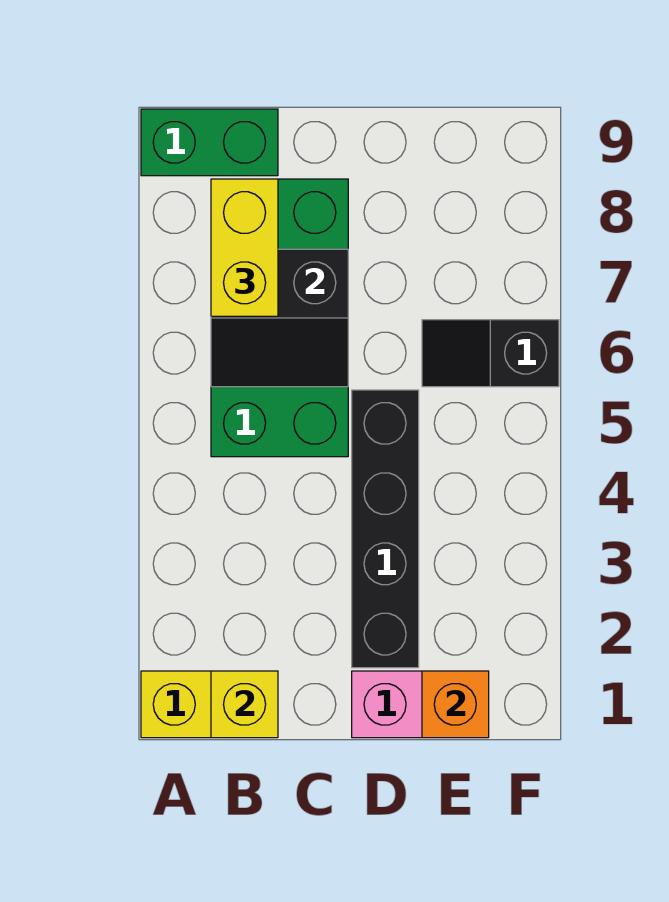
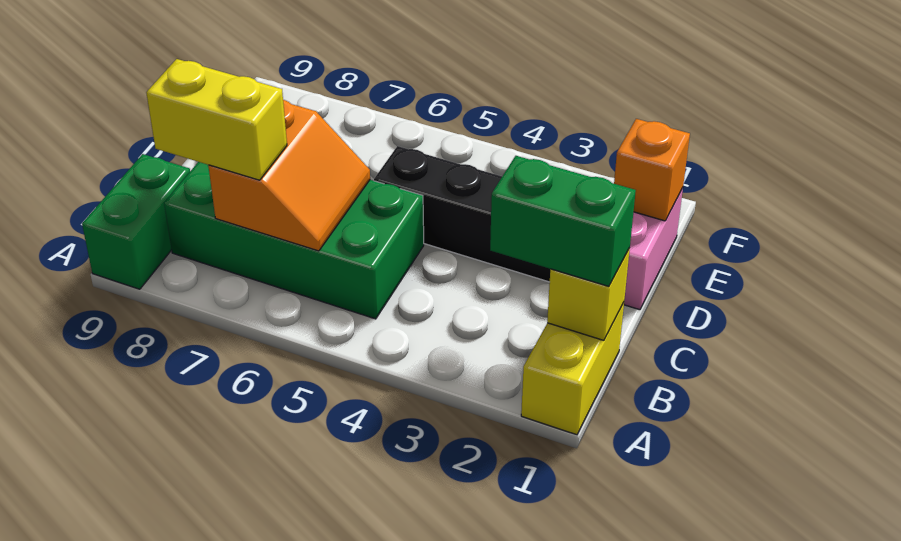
none -> green brick B1:B2 level 3
black slope B6:C7 level 2 top 7 -> orange slope B6:C7 level 2 top 7
black slope E6:F6 level 1 top F -> none

